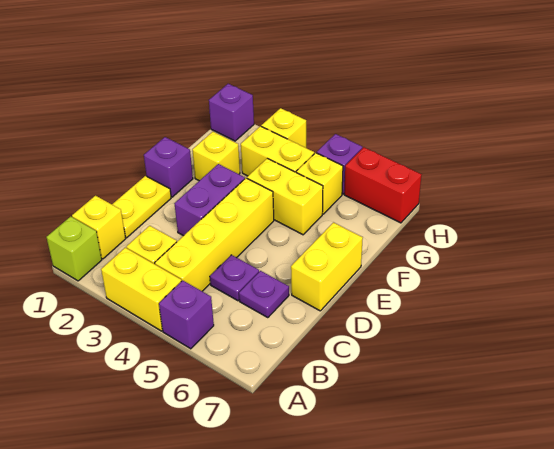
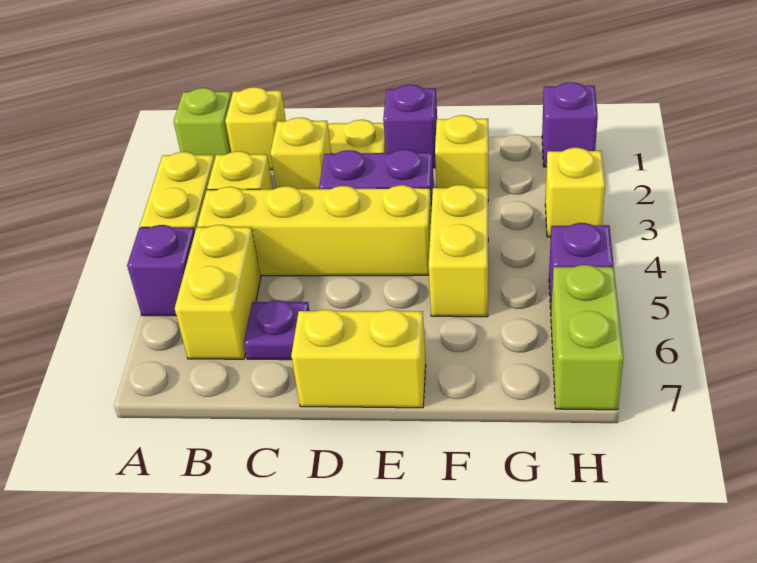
purple plate C5 level 1 -> none
yellow brick G3:G4 level 1 -> yellow brick B5:B6 level 1
yellow brick G5 level 1 -> yellow brick C2 level 1
red brick H6:H7 level 1 -> lime brick H6:H7 level 1

